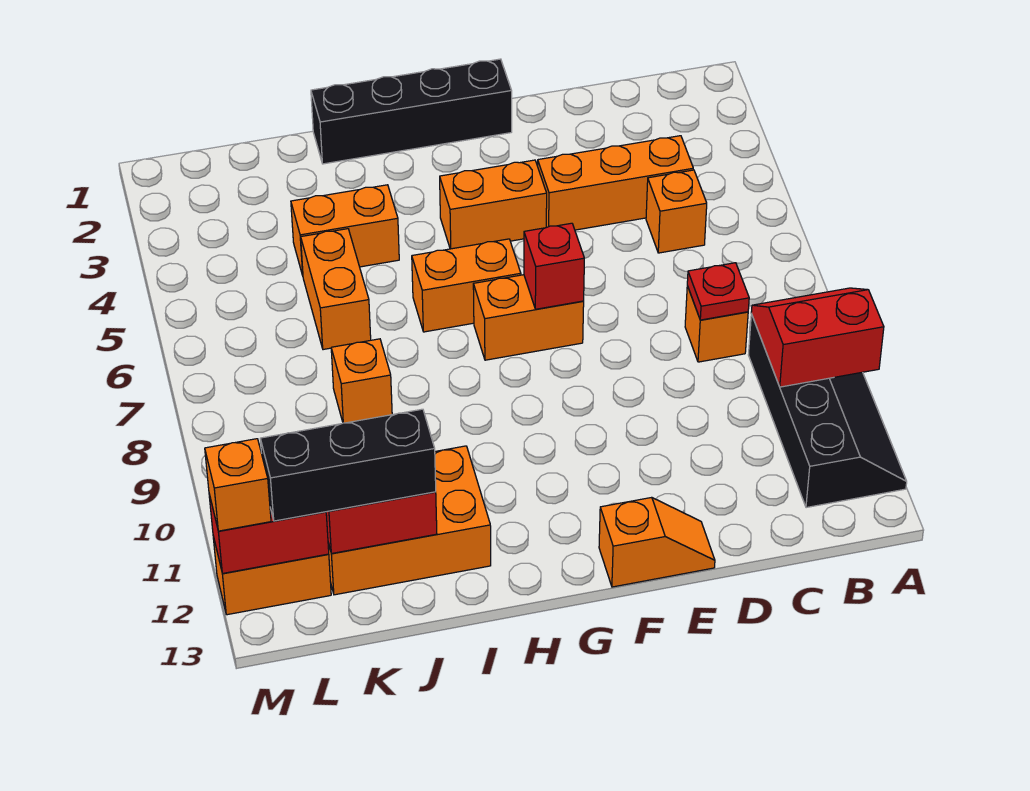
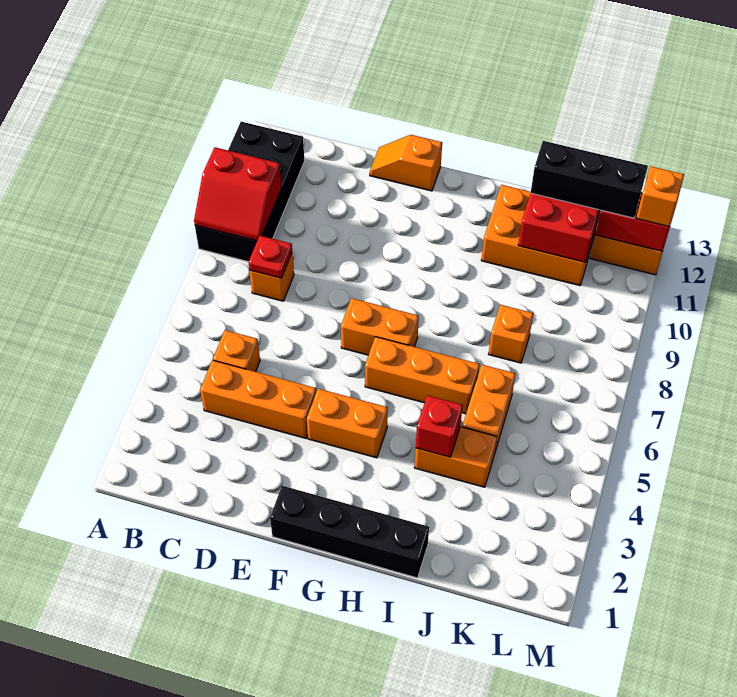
black slope A9:B12 level 1 top B -> black brick A9:B12 level 1
red brick F7 level 2 -> red brick I4 level 2
orange brick G6:H6 level 1 -> orange brick G6:I6 level 1

